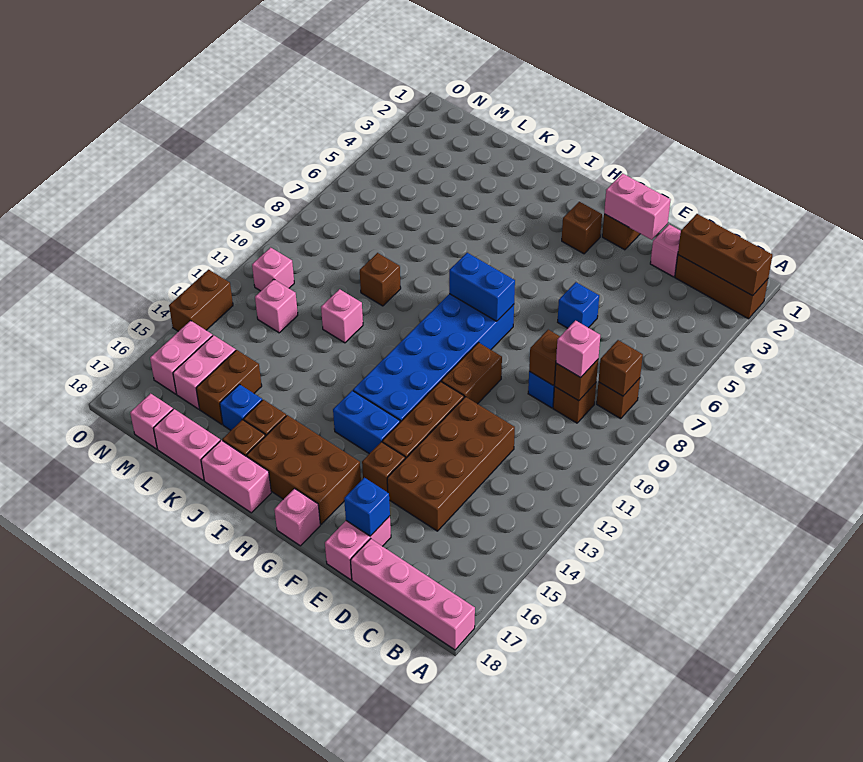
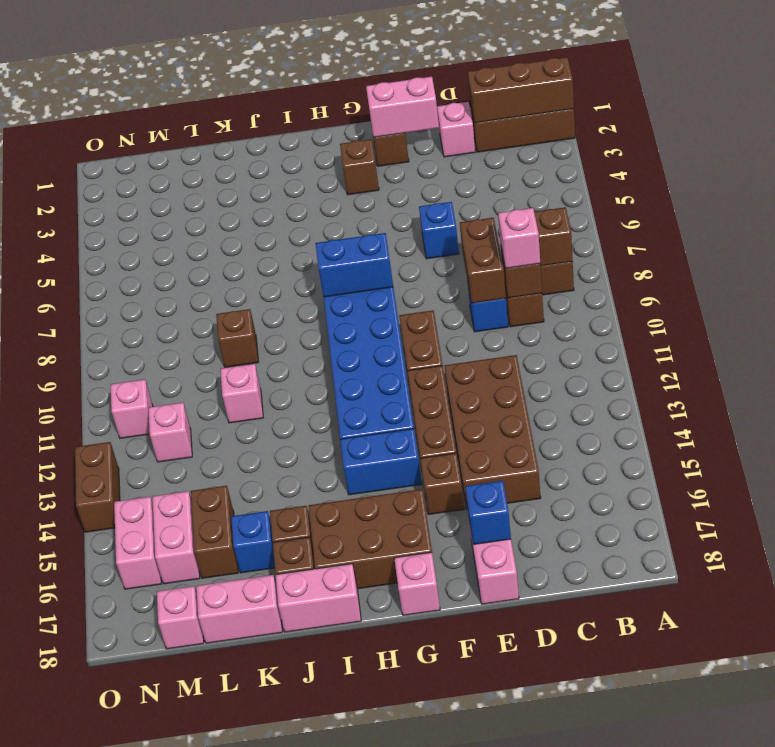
pink brick A18:D18 level 1 -> none
brown brick D9 level 2 -> brown brick D8:D9 level 2

